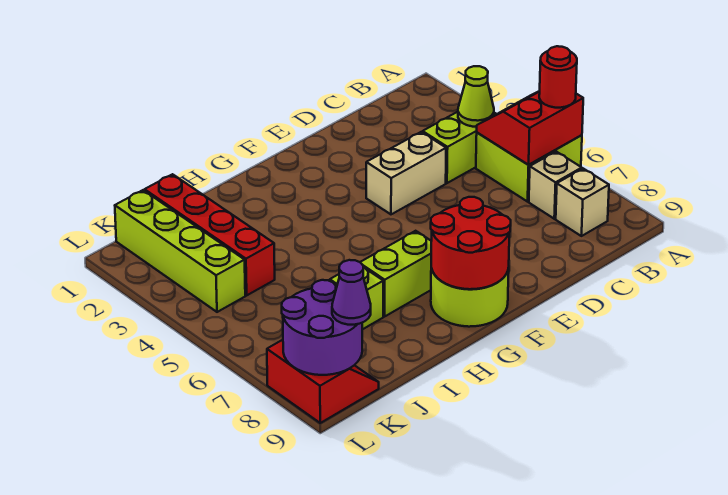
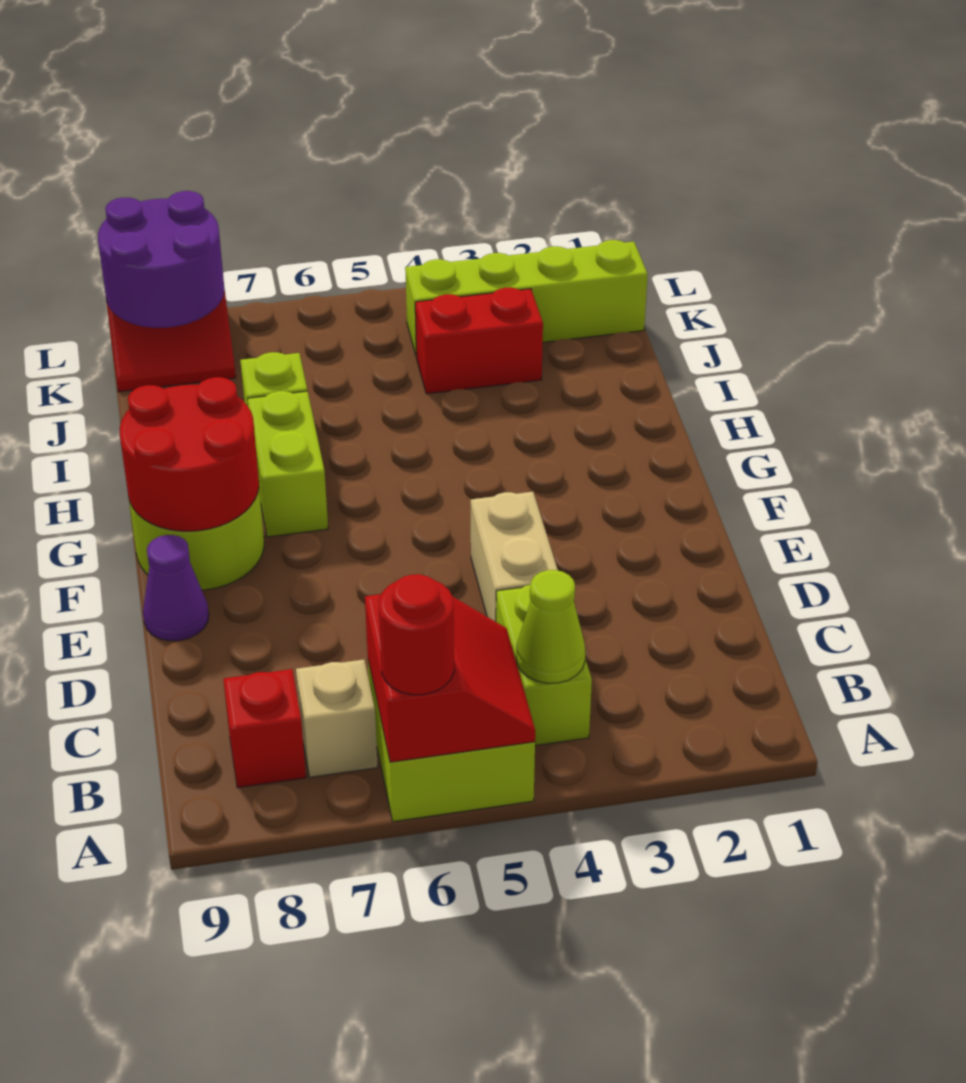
tan brick B8 level 1 -> red brick B8 level 1
red brick J1:J4 level 1 -> red brick J3:J4 level 1
purple cone K9 level 3 -> purple cone E9 level 1

